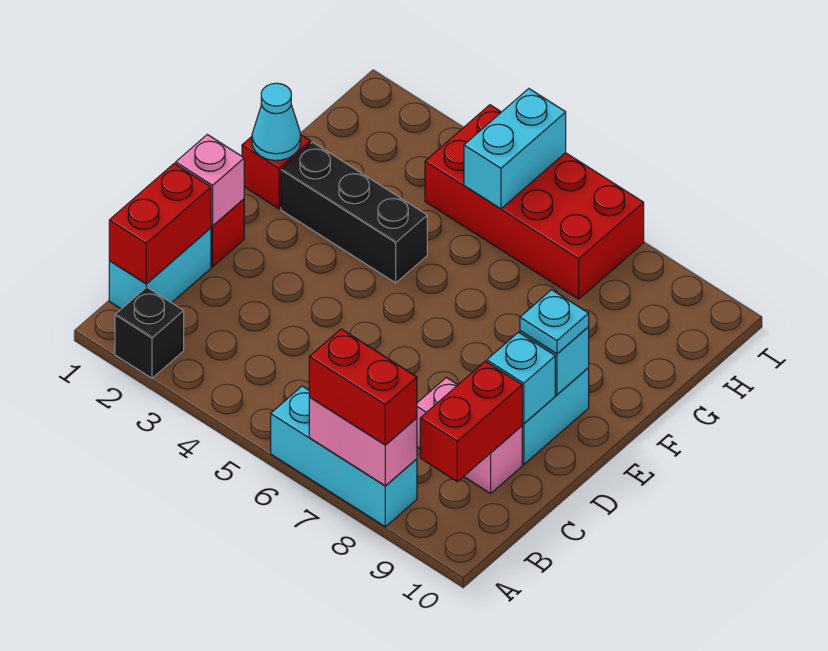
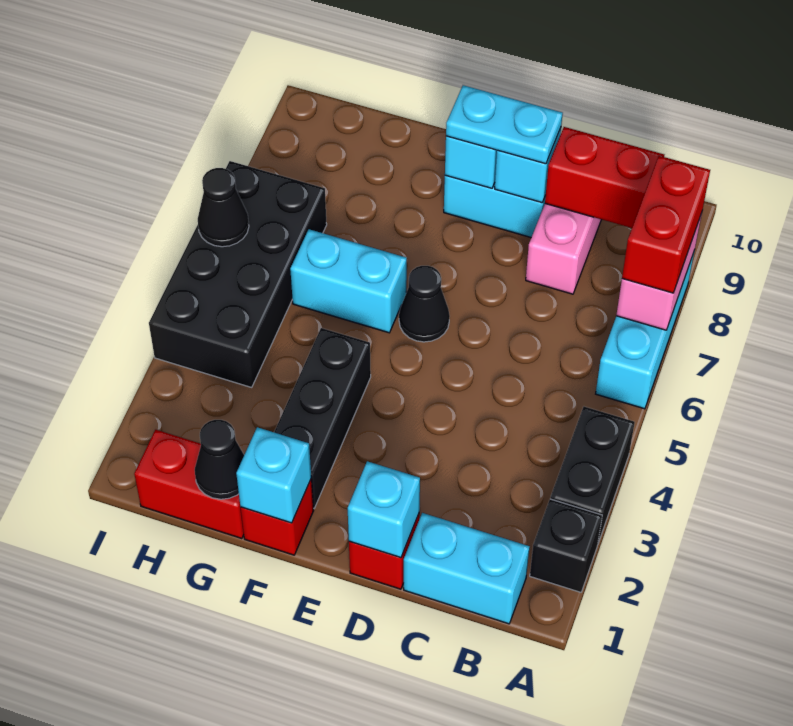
none -> black brick A3:A4 level 1
red brick B1:C1 level 2 -> red brick G1:H1 level 1
pink brick D1 level 2 -> cyan brick D1 level 2
none -> black cone E6 level 1
cyan plate E9 level 3 -> cyan plate D9:E9 level 3
cyan cone F1 level 2 -> cyan brick F1 level 2
none -> black cone G1 level 2
red brick H4:I7 level 1 -> black brick H4:I7 level 1
cyan brick H5:I5 level 2 -> cyan brick F6:G6 level 1
none -> black cone I6 level 2

